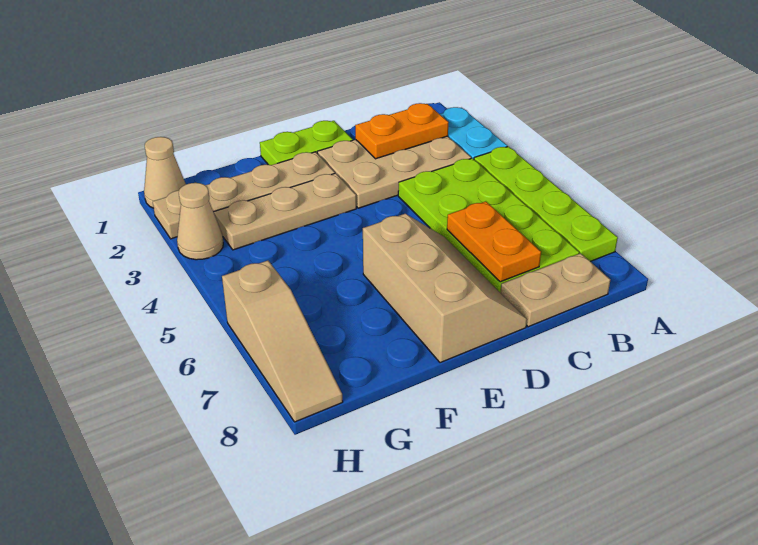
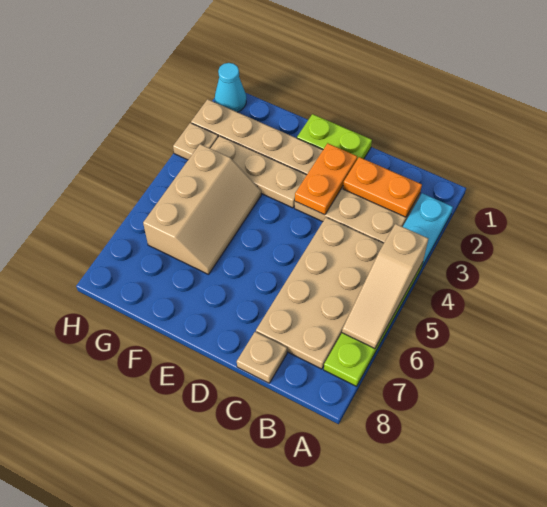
lime plate B4:C7 level 1 -> tan plate B4:C7 level 1
tan plate B8:C8 level 1 -> tan plate C8 level 1
orange plate C6:C7 level 2 -> orange plate D2:D3 level 2
tan slope D6:E8 level 1 top E -> tan slope F4:G6 level 1 top G
tan cone H1 level 1 -> cyan cone H1 level 1
tan cone H3 level 1 -> tan plate H3 level 1
tan slope H6:H8 level 1 top 6 -> tan slope A4:A6 level 2 top 4

